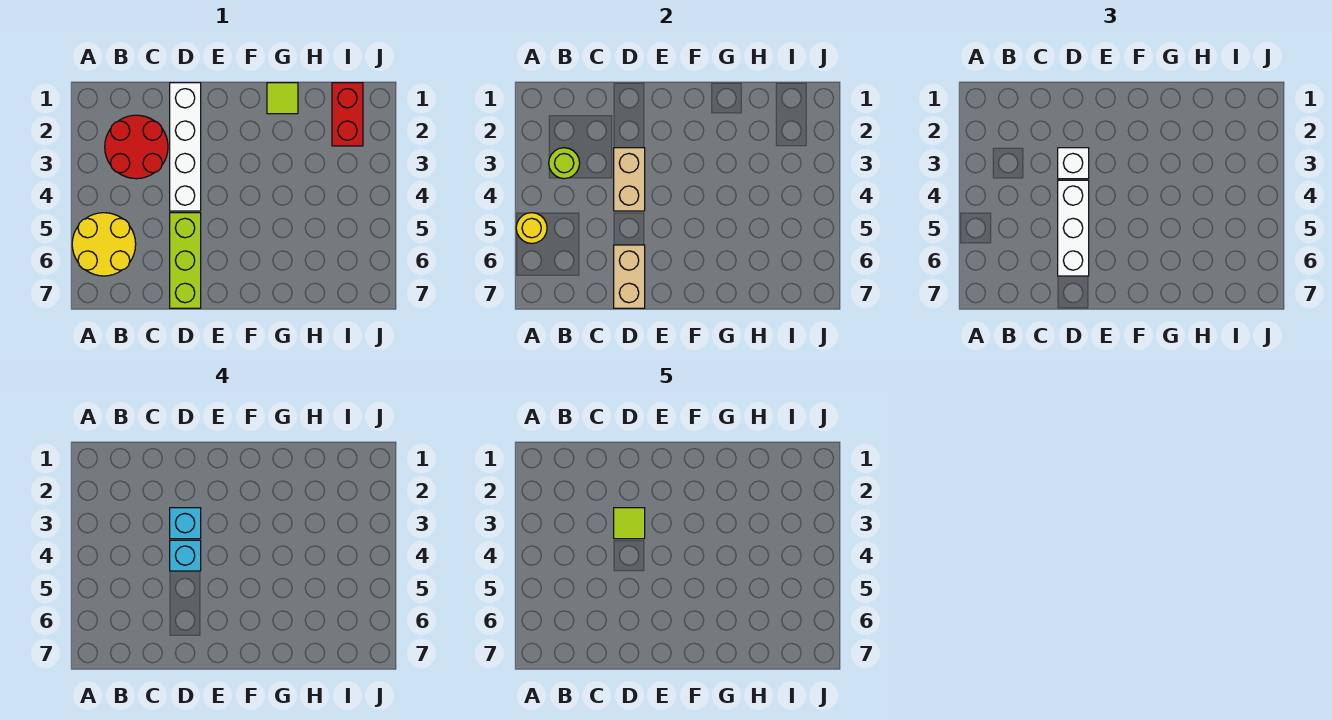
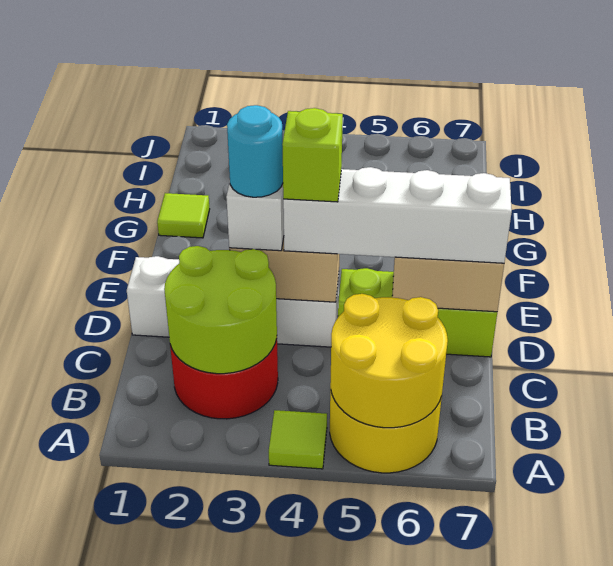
yellow round brick A5 level 2 -> yellow round brick A5:B6 level 2
lime round brick B3 level 2 -> lime round brick B2:C3 level 2
cyan brick D3 level 4 -> cyan round brick D3 level 4
lime tile D3 level 5 -> lime tile A4 level 1
white brick D4:D6 level 3 -> white brick D4:D7 level 3
cyan brick D4 level 4 -> lime brick D4 level 4
red brick I1:I2 level 1 -> none

